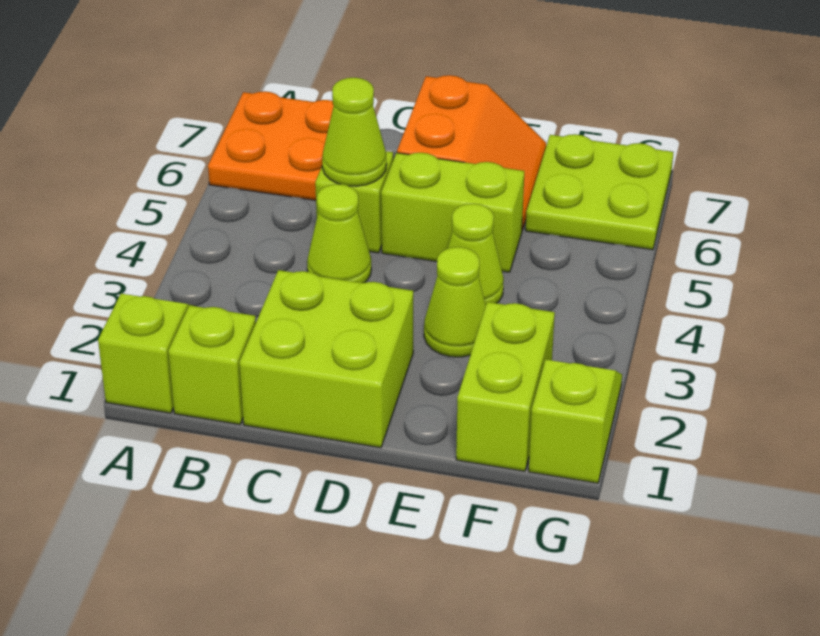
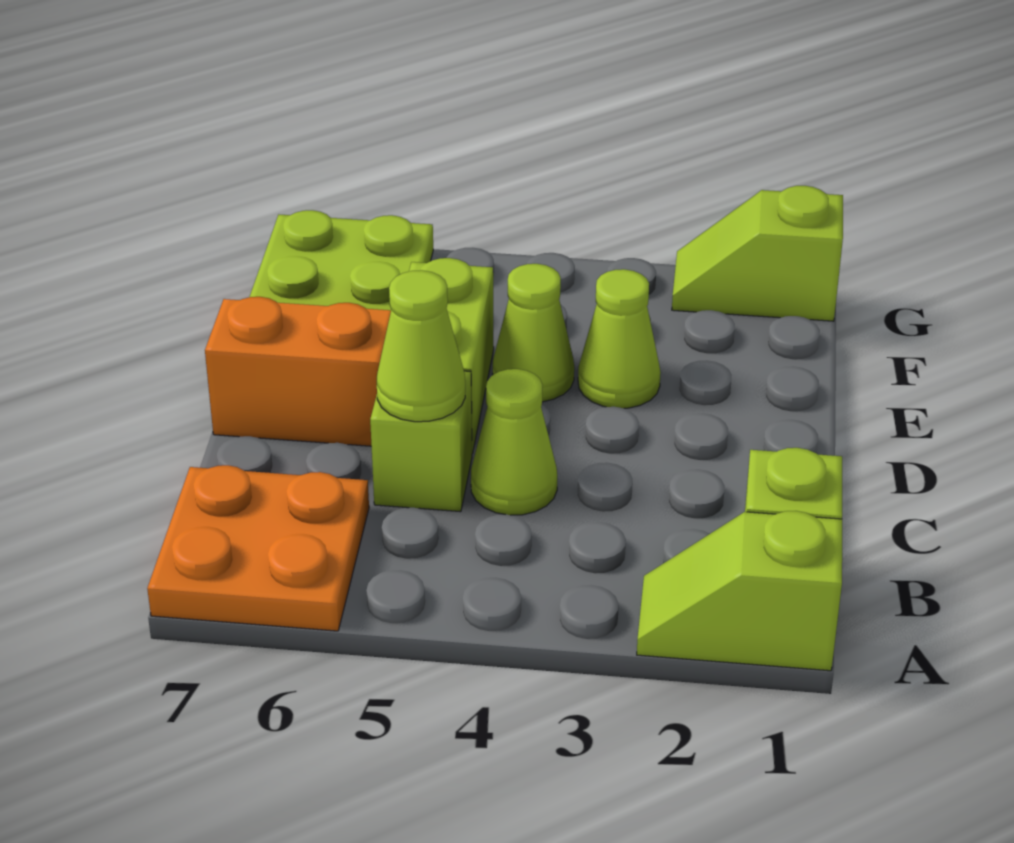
lime brick C1:D2 level 1 -> none
lime brick F1:F2 level 1 -> none

